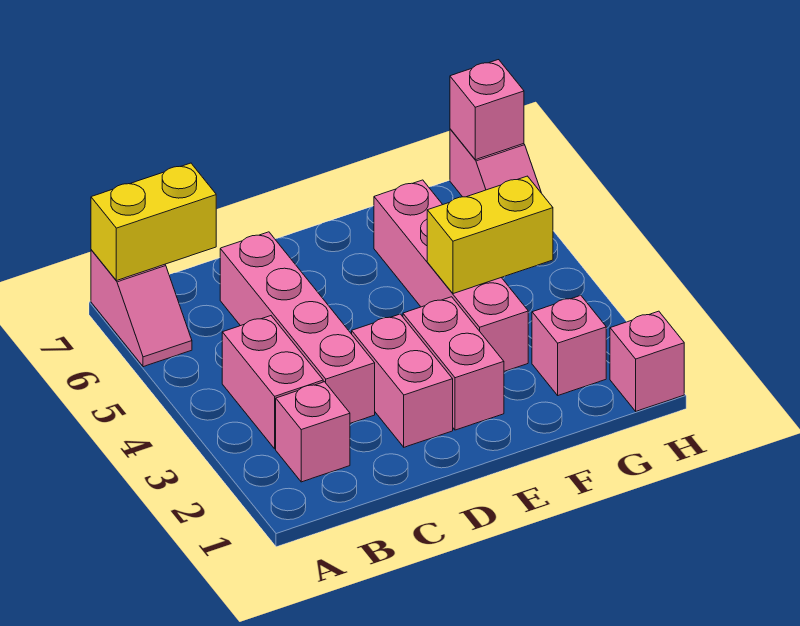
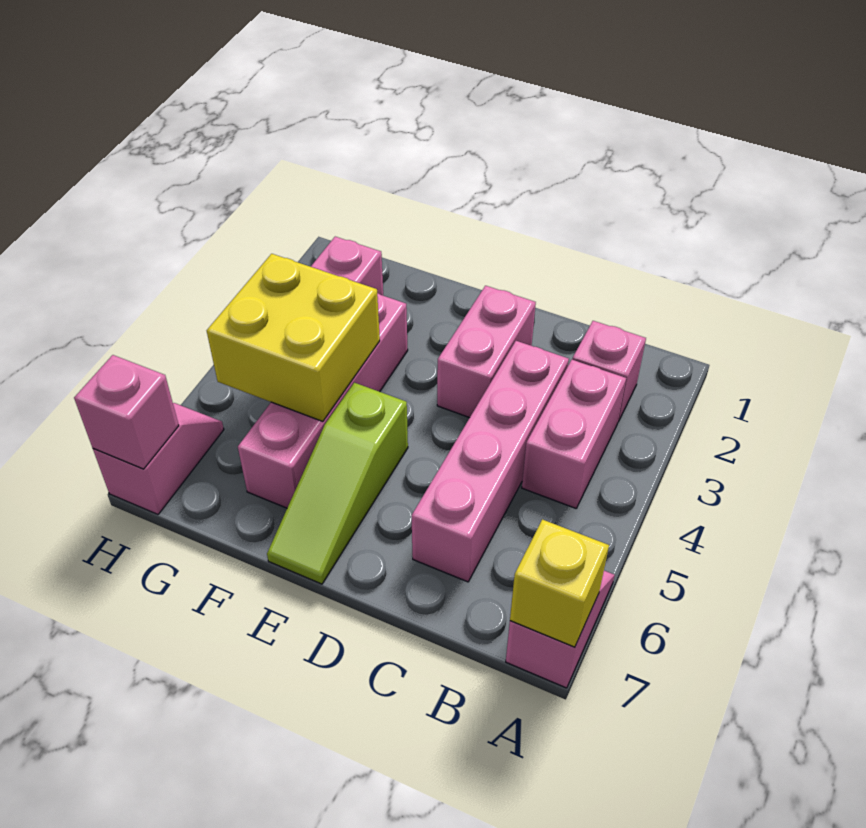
yellow brick A7:B7 level 2 -> yellow brick A7 level 2
pink brick E2:E3 level 1 -> none
none -> lime slope E5:E7 level 1 top 5
yellow brick F4:G4 level 2 -> yellow brick F4:G5 level 2
pink brick H1 level 1 -> none

